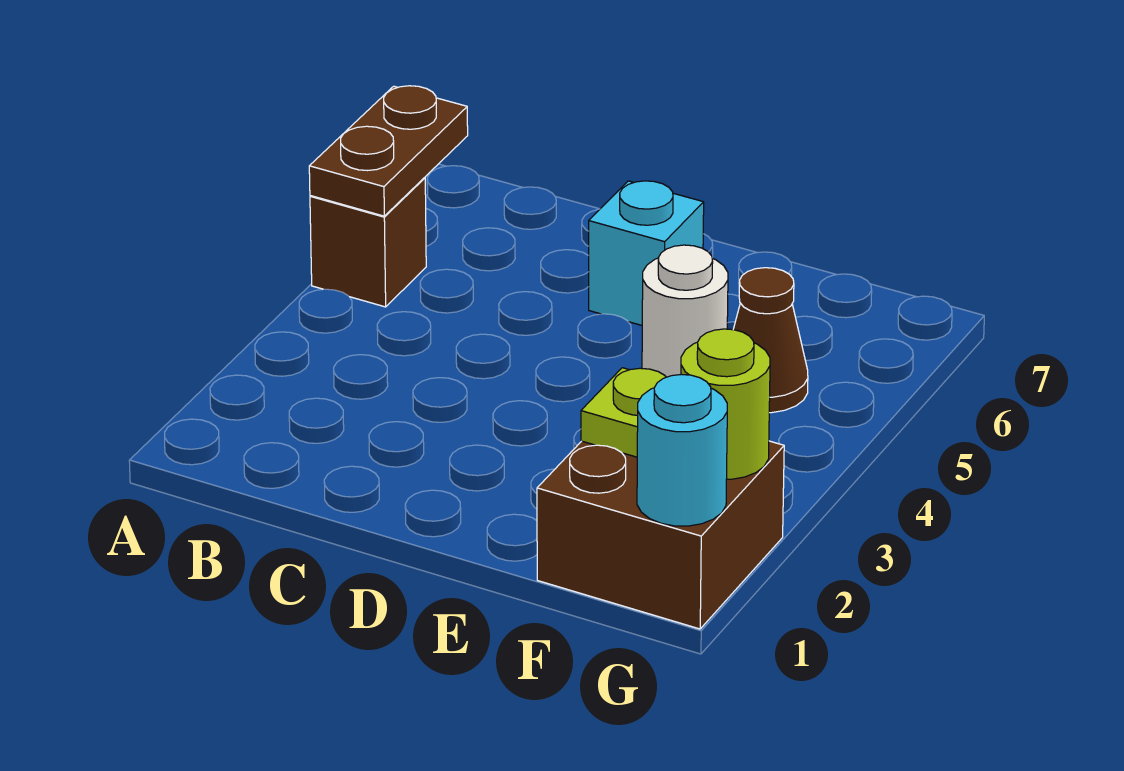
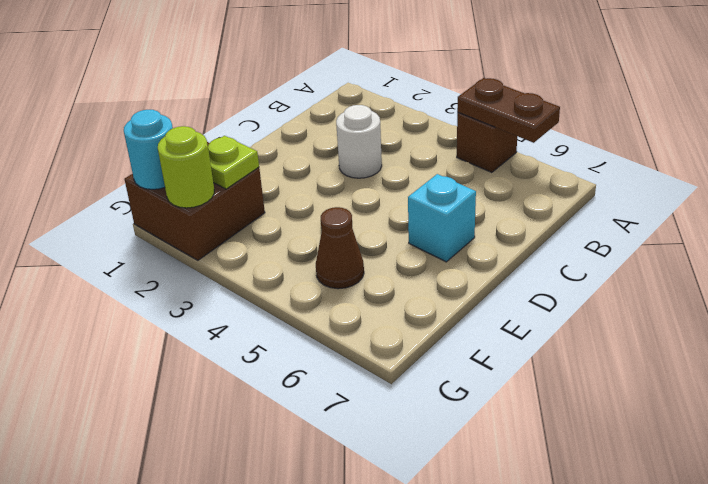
white round brick E5 level 1 -> white round brick C3 level 1

